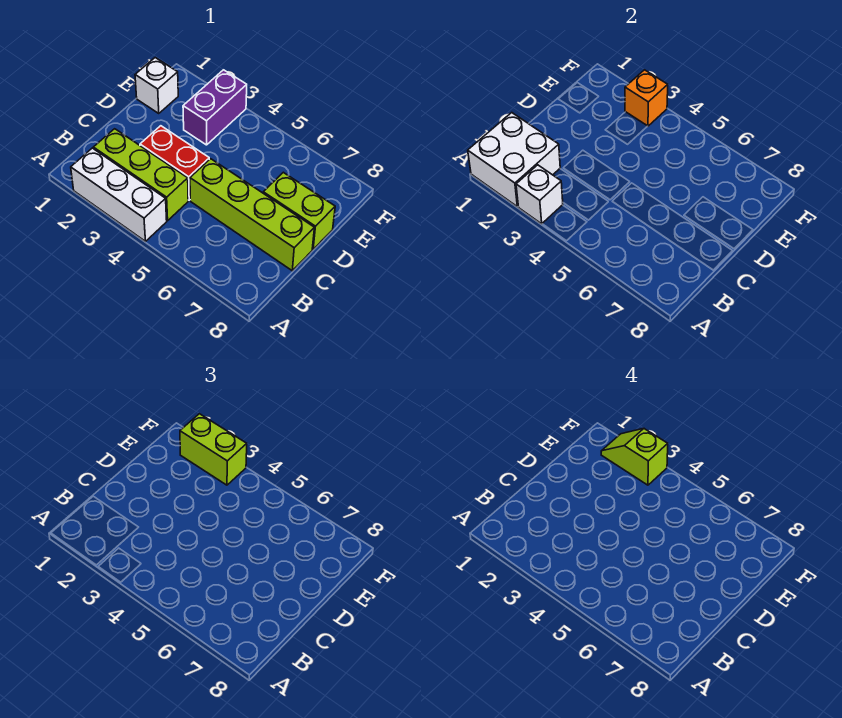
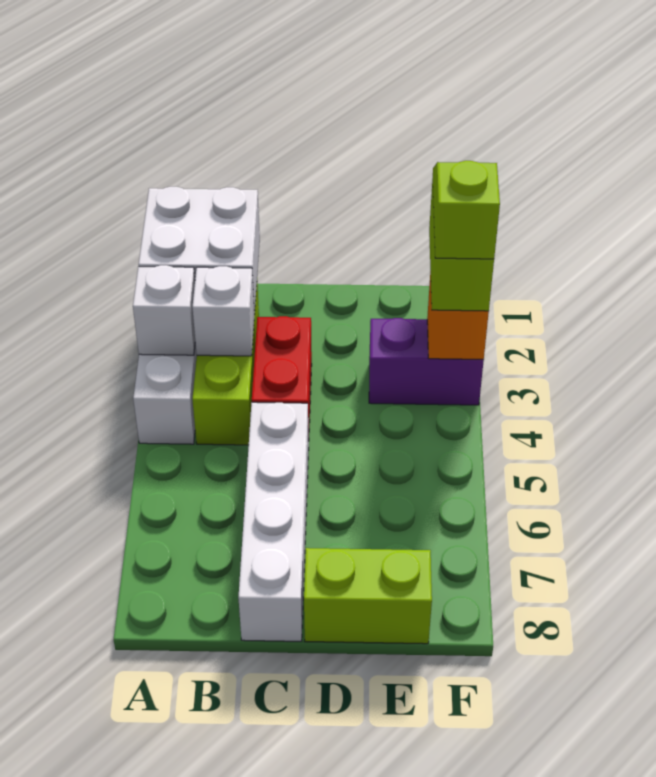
lime brick C5:C8 level 1 -> white brick C5:C8 level 1
lime brick D7:D8 level 1 -> lime brick D8:E8 level 1
white brick E1 level 1 -> white brick B3 level 2

